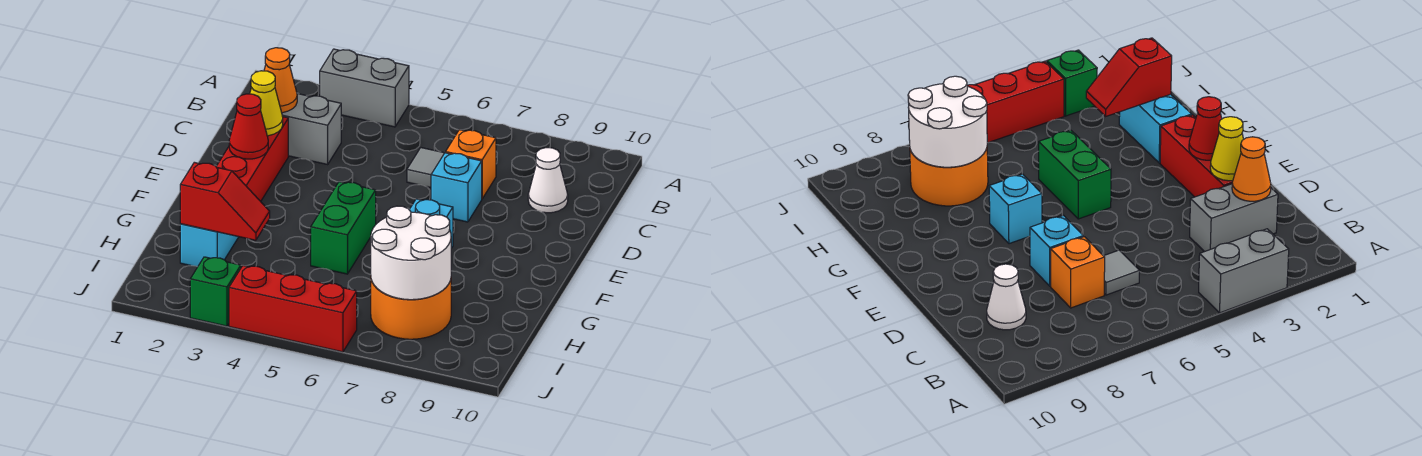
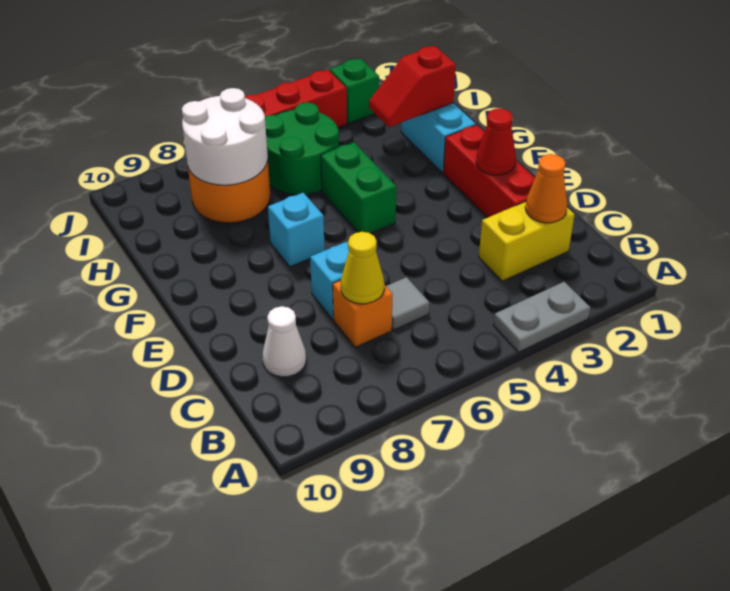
grey brick A3:A4 level 1 -> grey plate A3:A4 level 1
grey brick C2:C3 level 1 -> yellow brick C2:C3 level 1
yellow cone D2 level 2 -> yellow cone C7 level 2
none -> green round brick H5:I6 level 1

